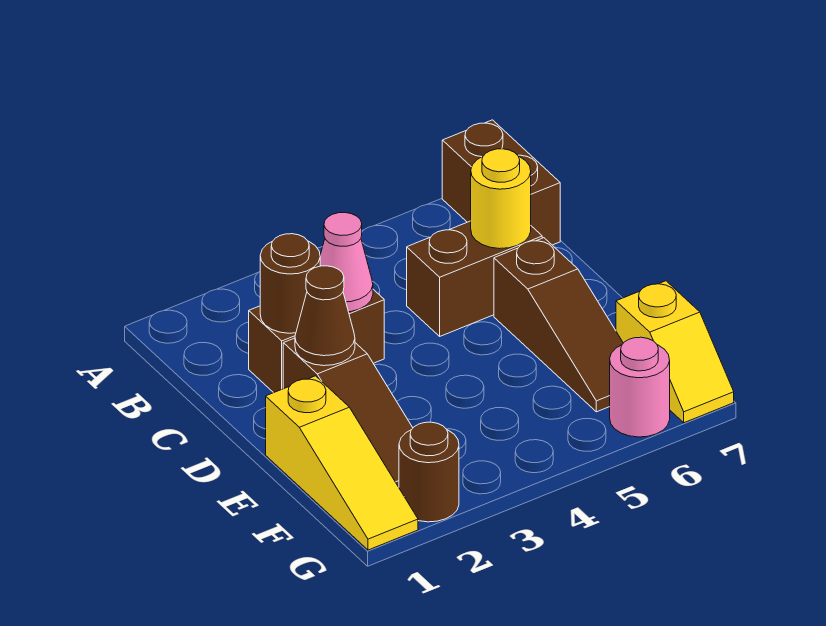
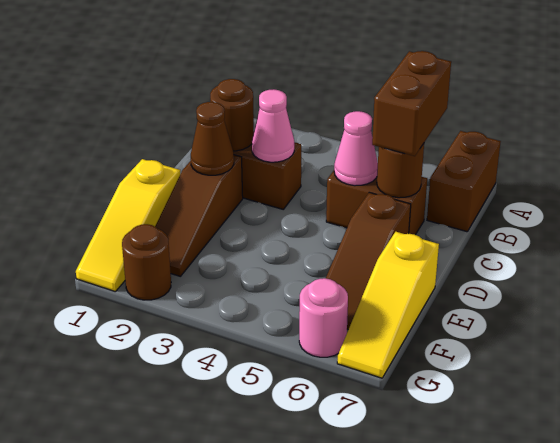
none -> brown brick B6:C6 level 3
none -> pink cone C5 level 2
yellow round brick C6 level 2 -> brown round brick C6 level 2
yellow slope F7:G7 level 1 top F -> yellow slope E7:G7 level 1 top E

